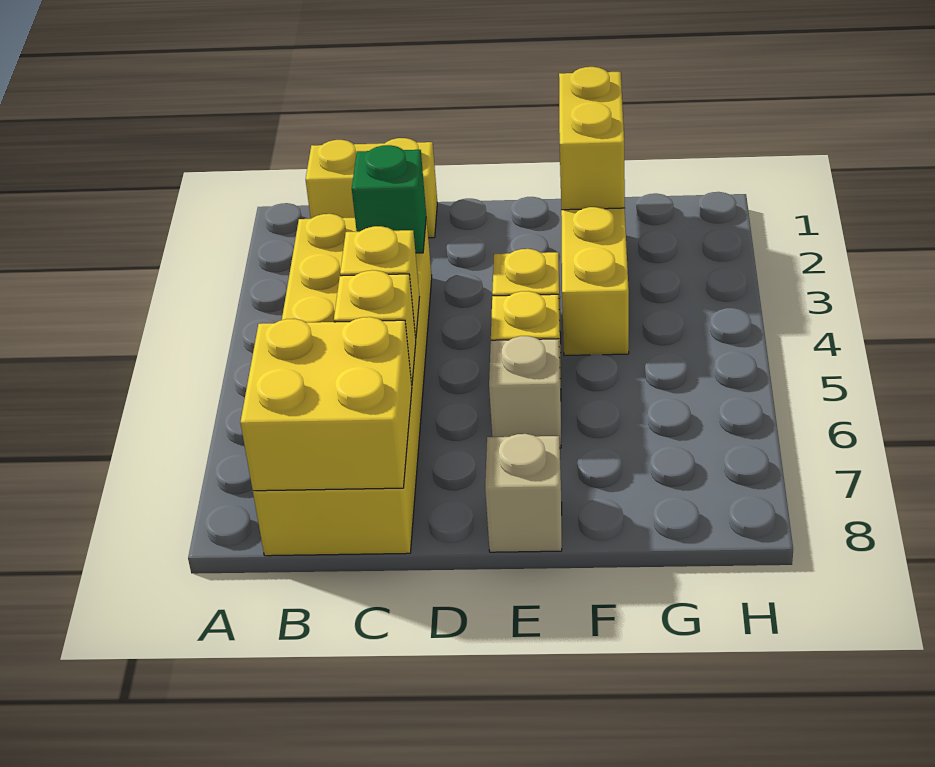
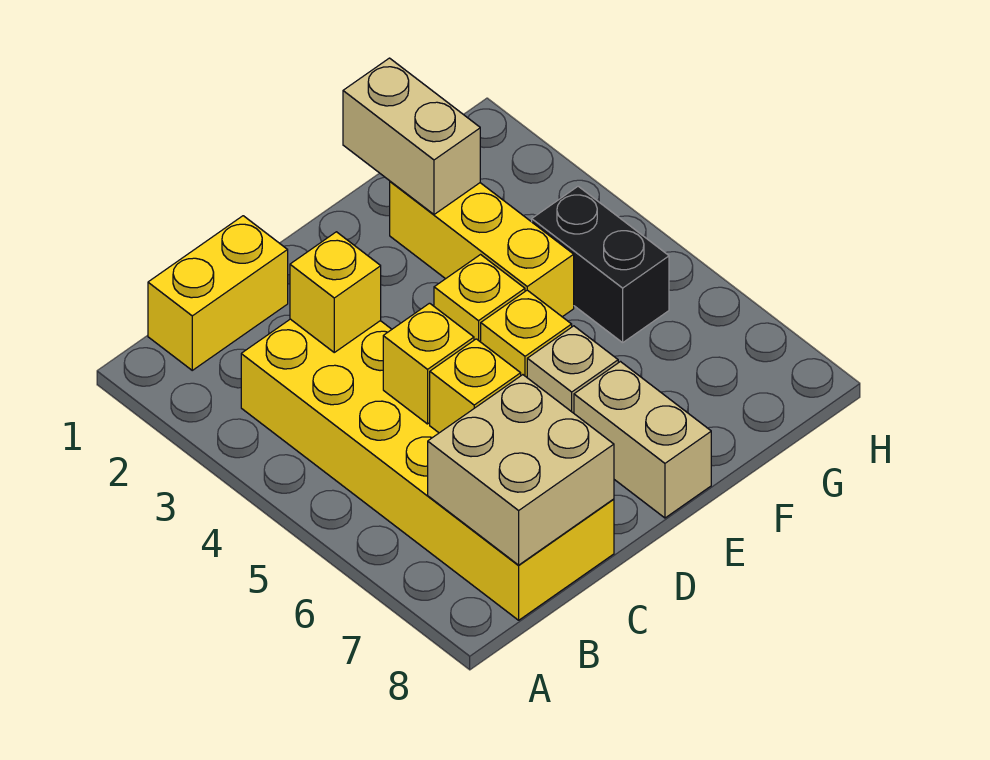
yellow brick B7:C8 level 2 -> tan brick B7:C8 level 2
green brick C3 level 2 -> yellow brick C3 level 2
tan brick E8 level 1 -> tan brick E7:E8 level 1
yellow brick F1:F2 level 2 -> tan brick F1:F2 level 2
none -> black brick G4:G5 level 1

